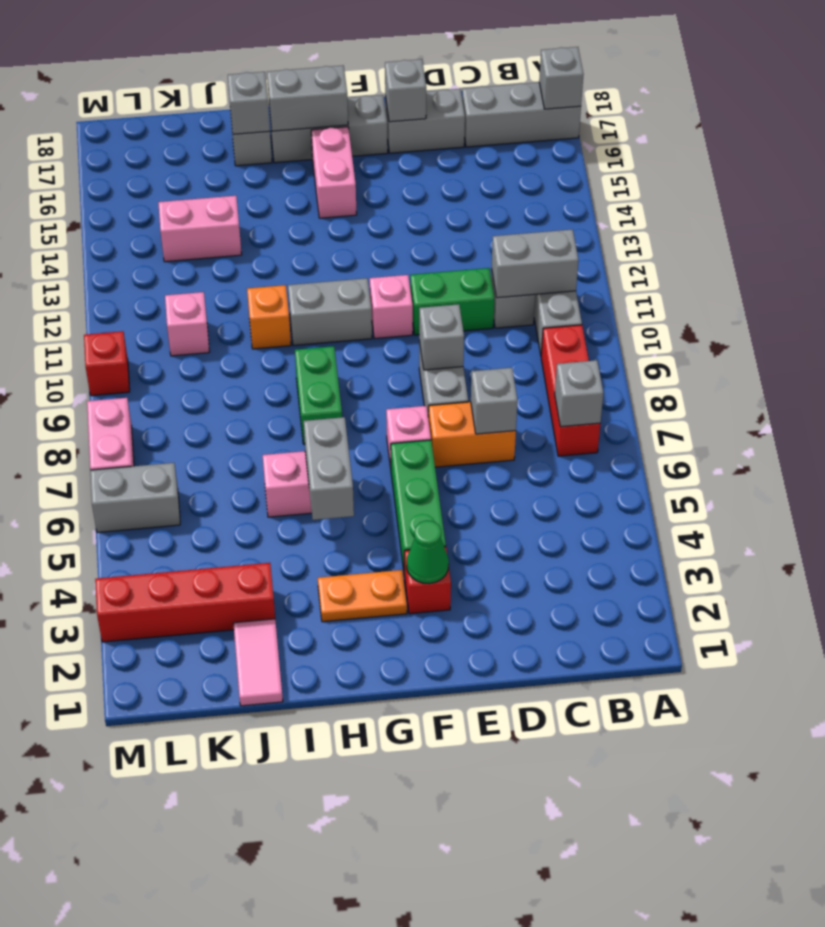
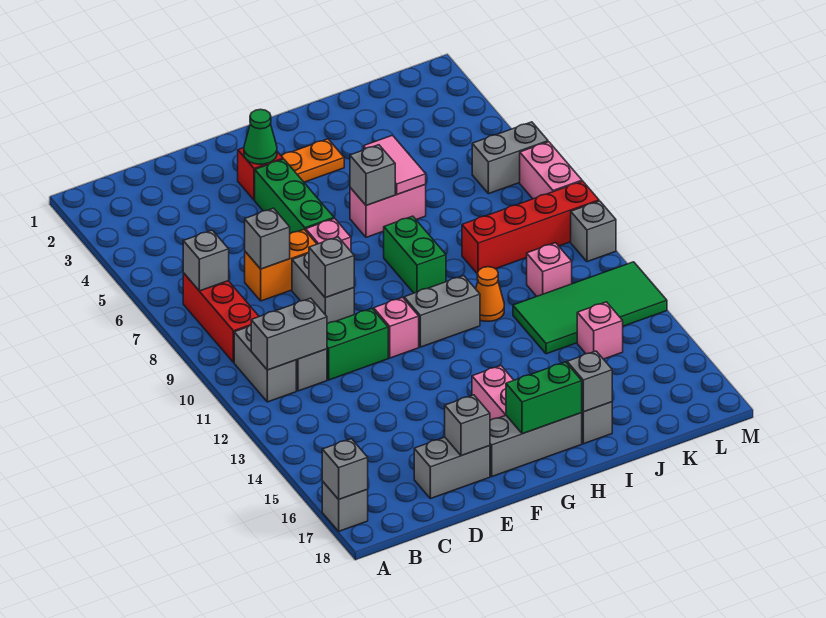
grey brick A17:C17 level 1 -> grey brick A17 level 1
grey brick G17:H17 level 2 -> green brick G17:H17 level 2
grey brick H5:H6 level 2 -> grey brick H6 level 2
orange brick I11 level 1 -> orange cone I11 level 1
pink tile J1:J2 level 1 -> pink tile I5:I6 level 2
red brick J3:M3 level 1 -> red brick J9:M9 level 1
none -> green tile J12:M13 level 1
pink brick J14:K14 level 1 -> pink brick K14 level 1
red brick M10 level 1 -> grey brick M10 level 1

